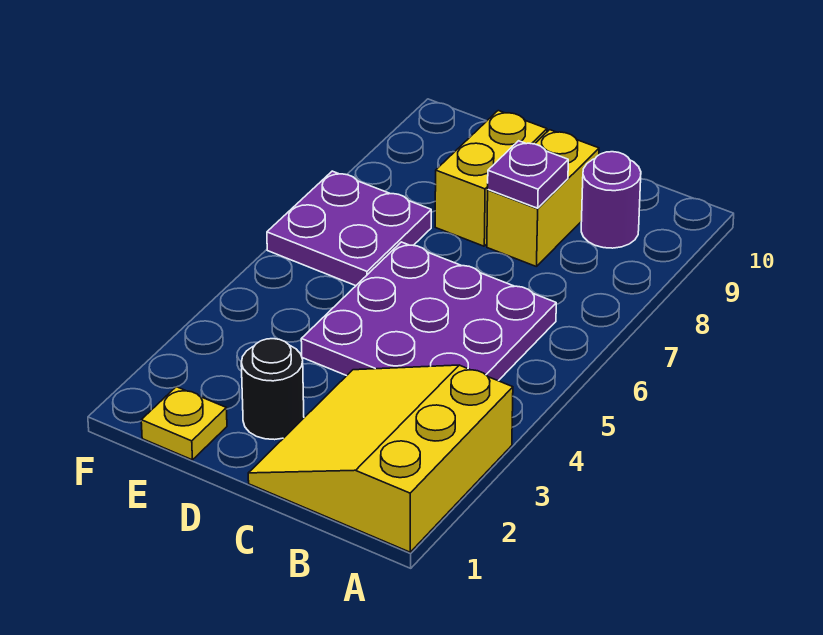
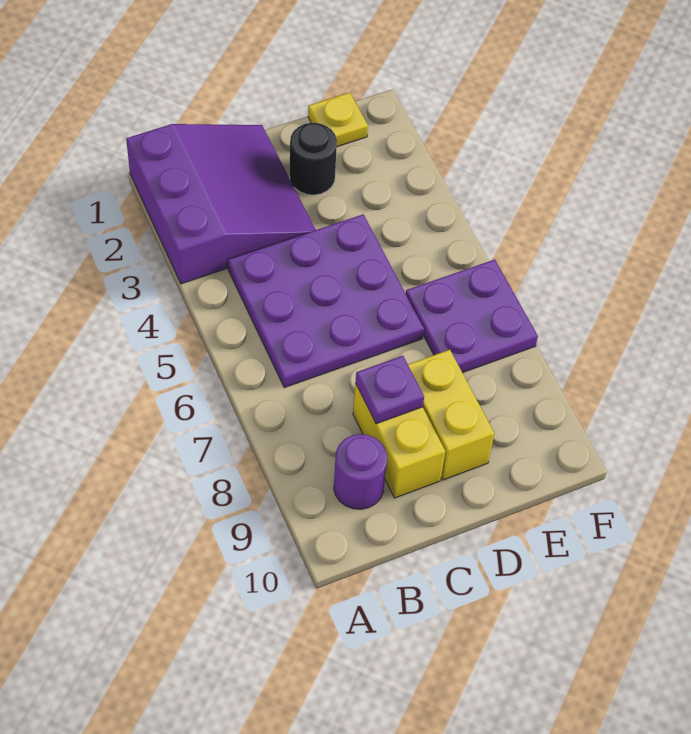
yellow slope A1:C3 level 1 top A -> purple slope A1:C3 level 1 top A

